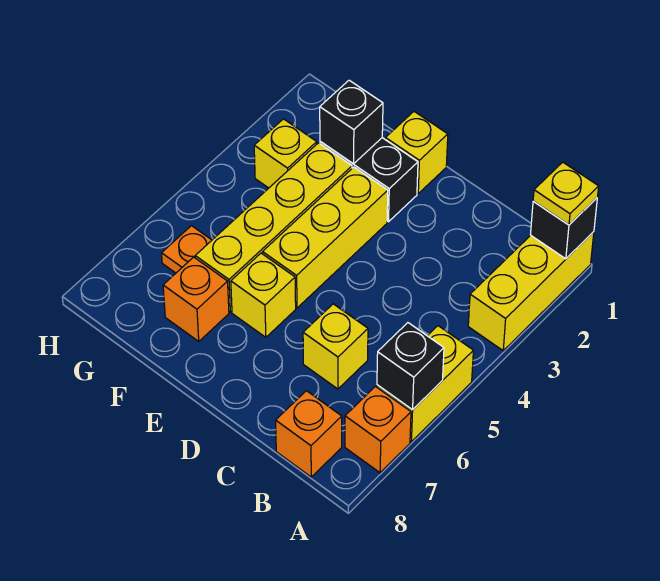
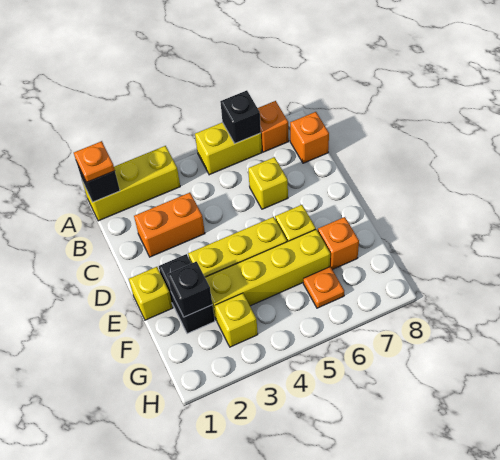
yellow plate A1 level 3 -> orange plate A1 level 3
none -> orange brick C2:C3 level 1

